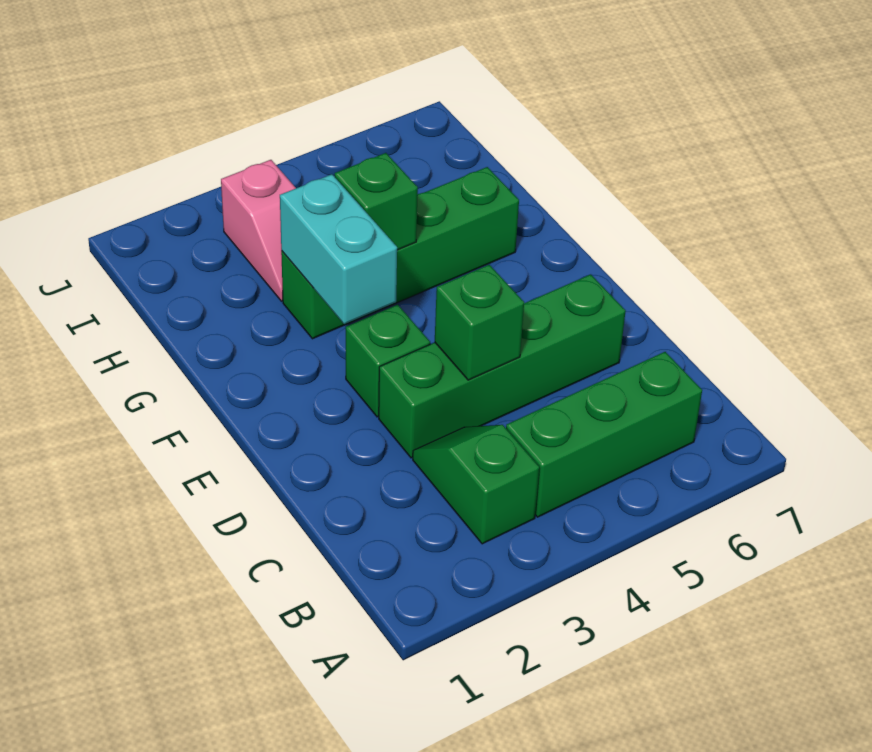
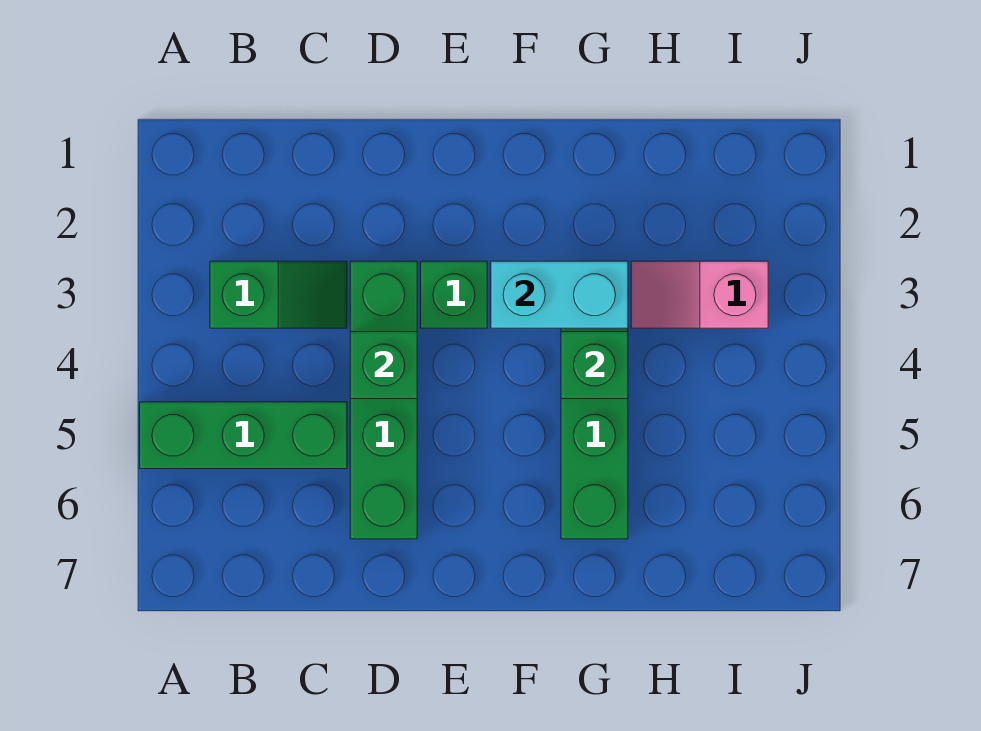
green brick B4:B6 level 1 -> green brick A5:C5 level 1

